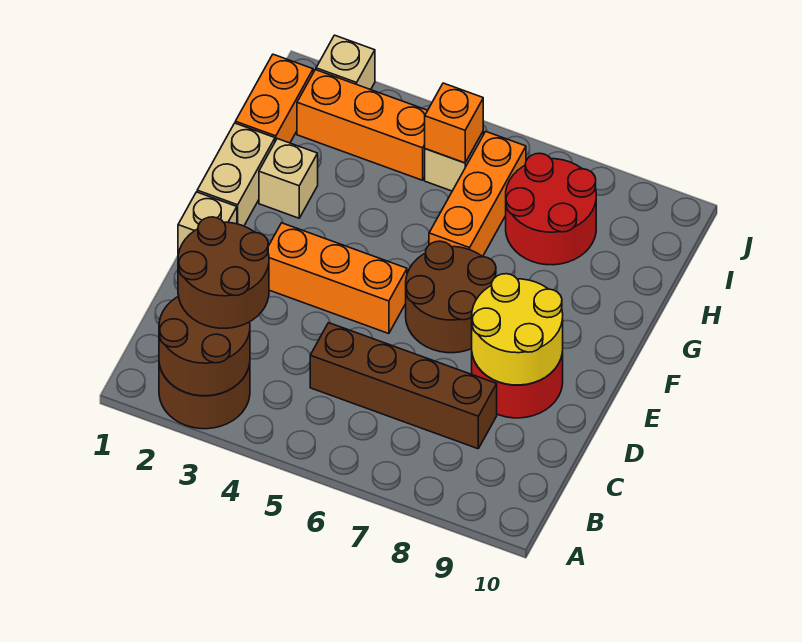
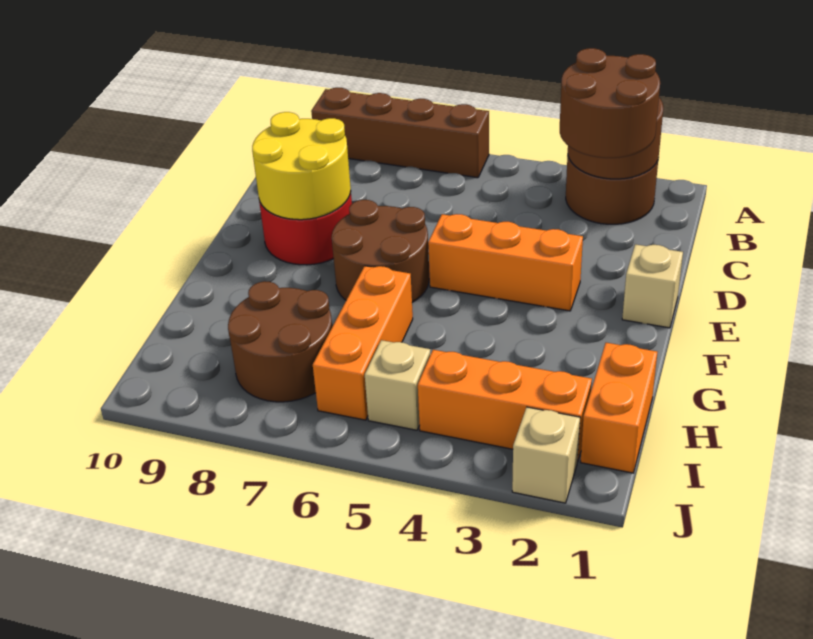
brown brick C5:C8 level 1 -> brown brick A6:A9 level 1
tan brick F1:G1 level 1 -> none
tan brick G2 level 1 -> none
red round brick H7:I8 level 1 -> brown round brick H7:I8 level 1
orange brick I5 level 2 -> none

